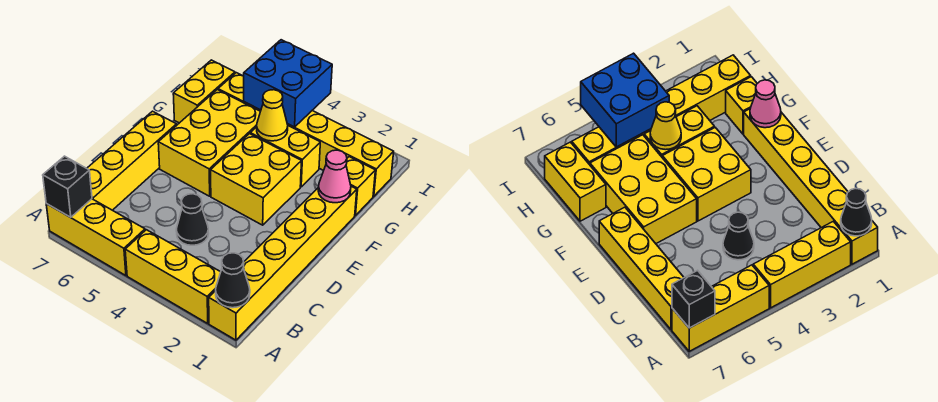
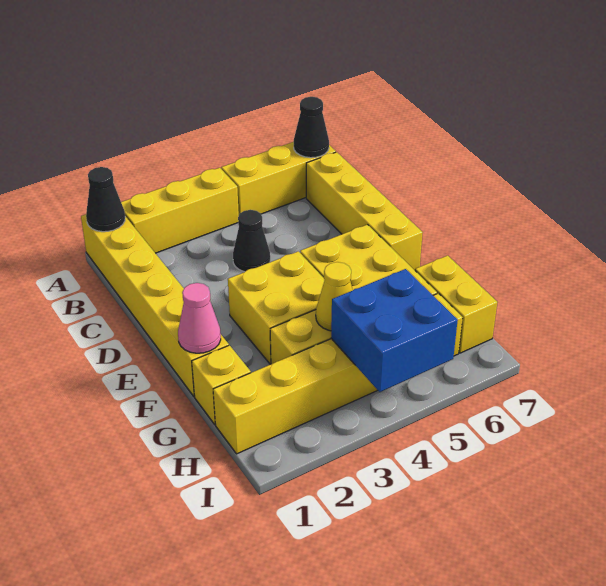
black brick A7 level 2 -> black cone A7 level 2

